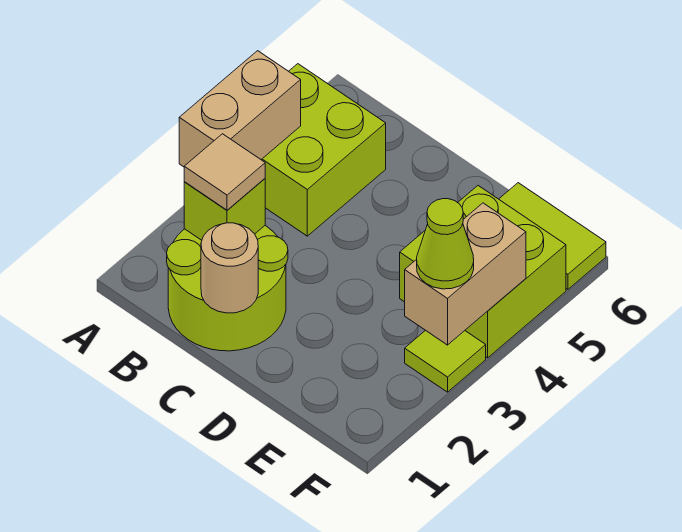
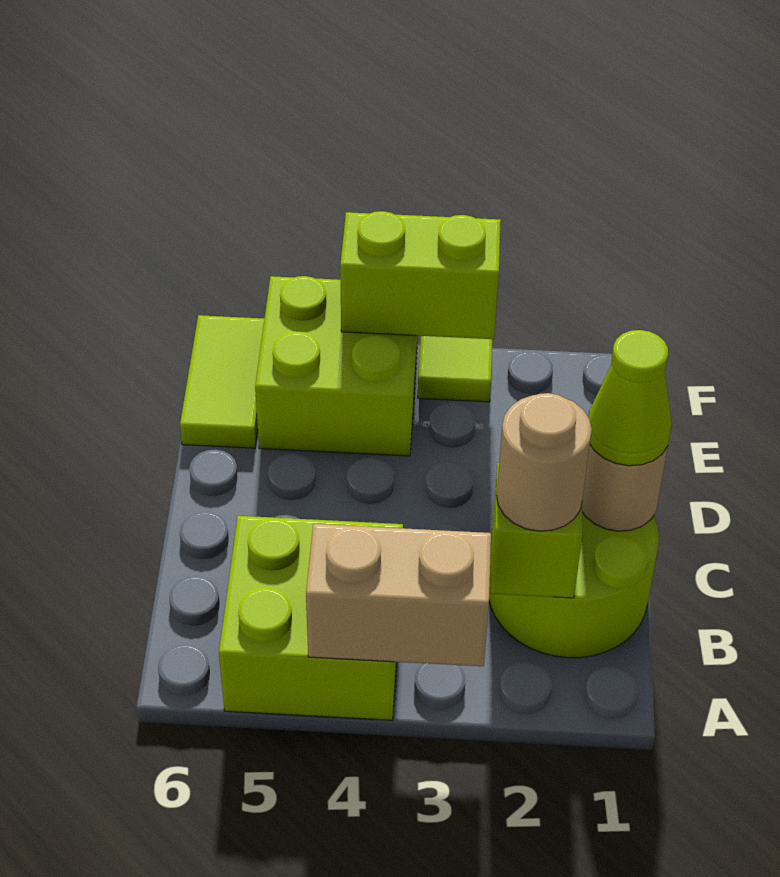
tan tile B2 level 3 -> tan round brick B2 level 3
tan brick F3:F4 level 2 -> lime brick F3:F4 level 2
lime cone F3 level 3 -> lime cone C1 level 3

